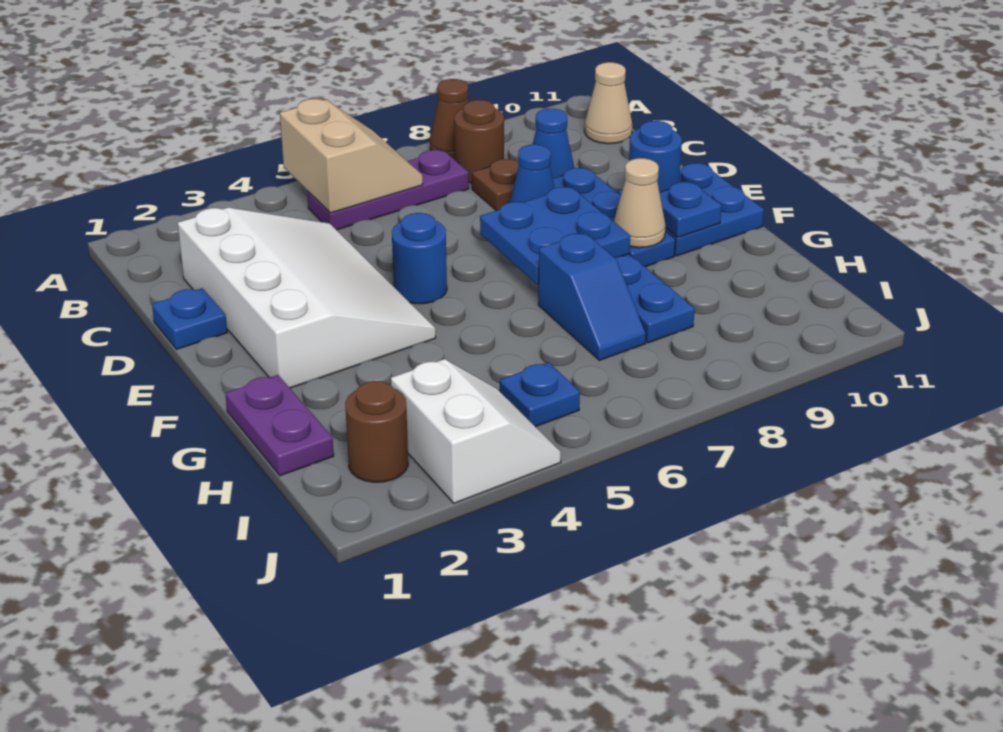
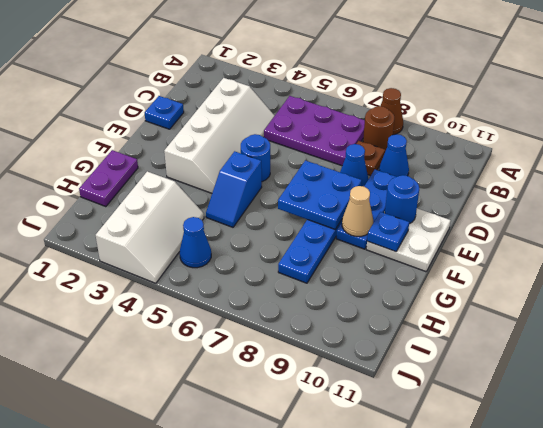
tan slope A5:B6 level 2 top 5 -> none
purple plate B5:B7 level 1 -> purple plate B5:C7 level 1
tan cone B11 level 1 -> none
white slope C2:F4 level 1 top 2 -> white slope C3:F4 level 1 top 3
blue plate E10:F11 level 1 -> white plate E10:F11 level 1
blue slope G7:H7 level 1 top G -> blue slope F5:G5 level 1 top F
brown round brick I2 level 1 -> none
white slope I3:J4 level 1 top 3 -> white slope H3:J4 level 1 top 3
blue plate I5 level 1 -> blue cone I5 level 1

